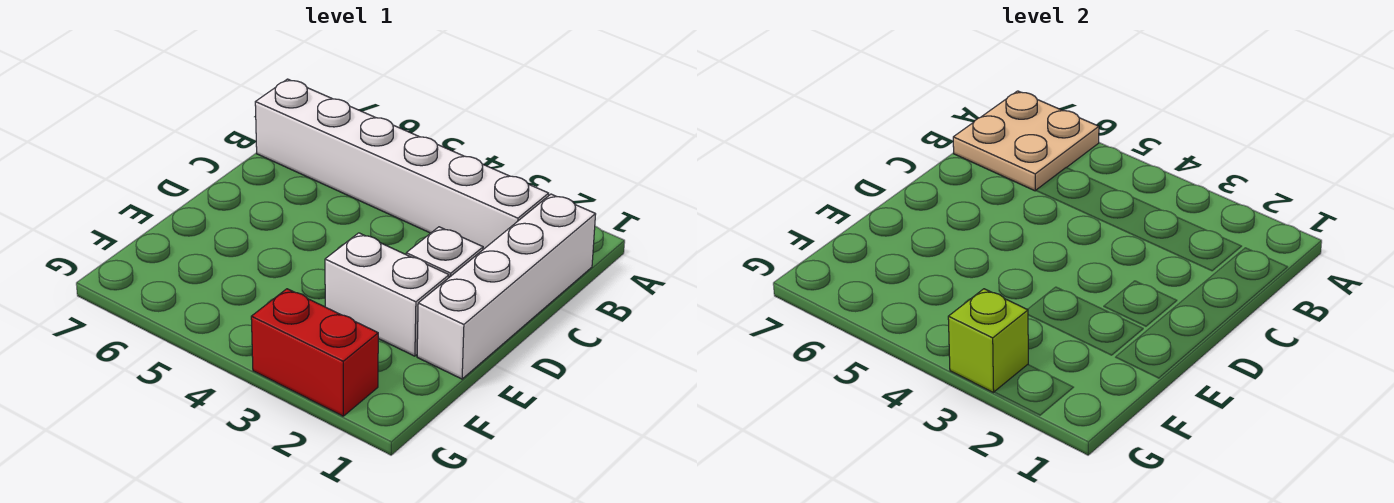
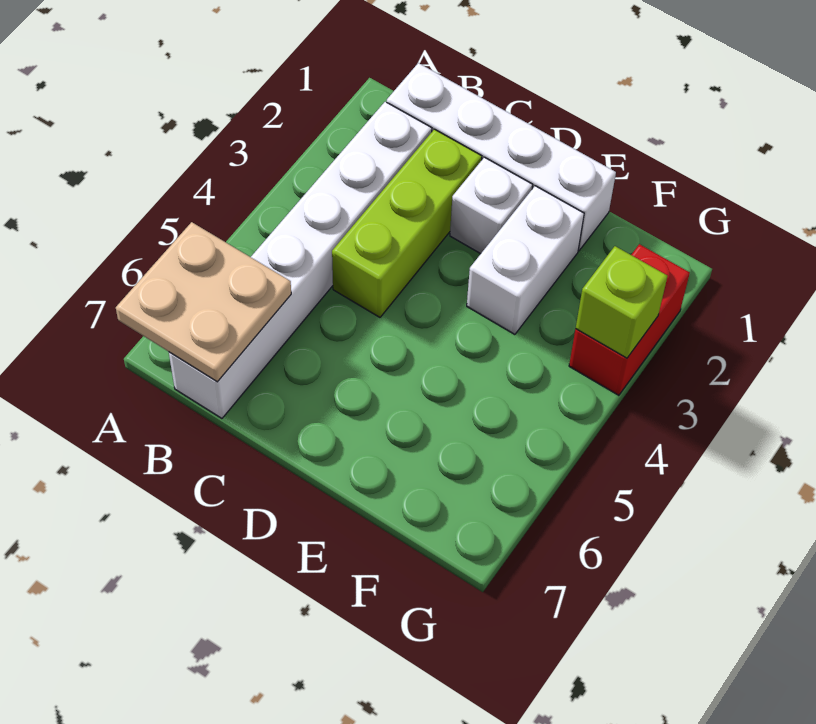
none -> lime brick C2:C4 level 1

